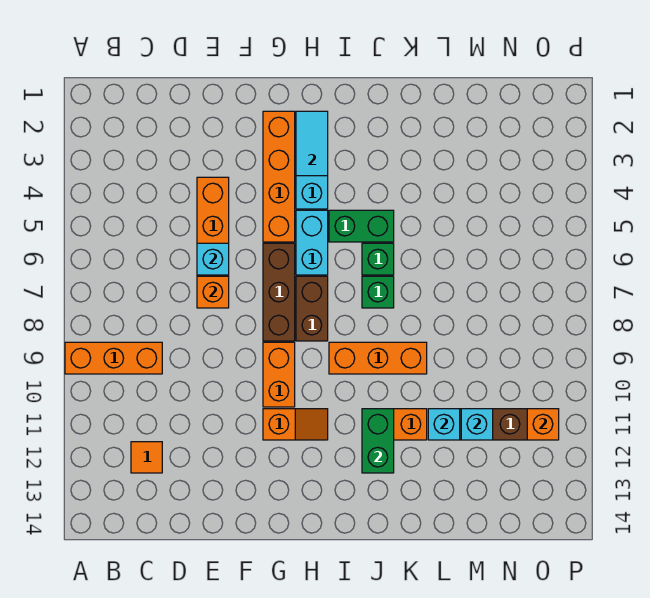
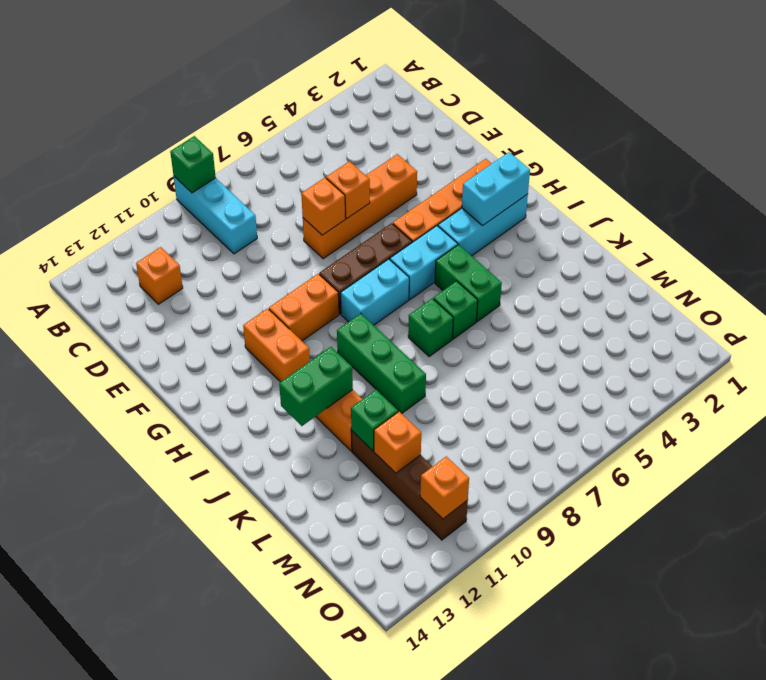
orange brick A9:C9 level 1 -> cyan brick A9:C9 level 1
none -> green brick A9 level 2
orange tile C12 level 1 -> orange brick C12 level 1
cyan brick E6 level 2 -> orange brick E6 level 2
orange slope G11:H11 level 1 top G -> orange brick G11:H11 level 1
cyan tile H2:H3 level 2 -> cyan brick H2:H3 level 2
brown brick H7:H8 level 1 -> cyan brick H7:H8 level 1
orange brick I9:K9 level 1 -> green brick I9:K9 level 1
cyan brick L11 level 2 -> green brick L11 level 2
cyan brick M11 level 2 -> orange brick M11 level 2

